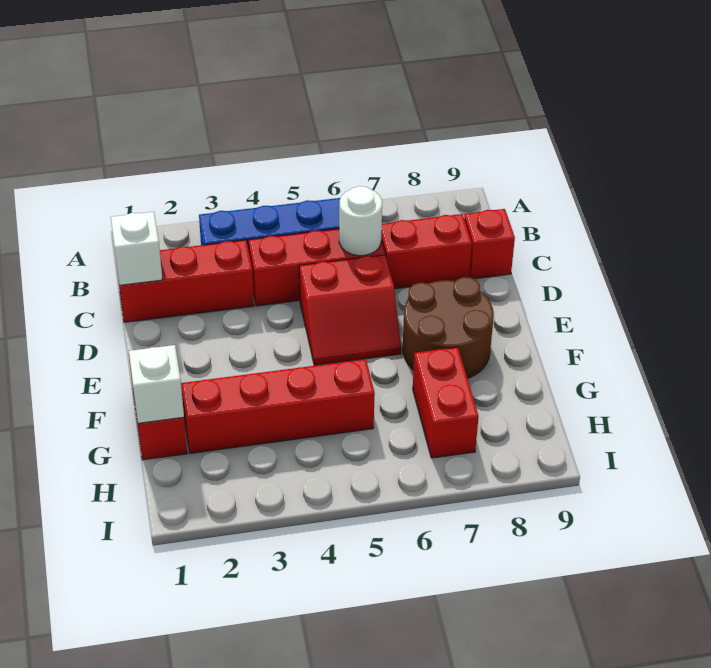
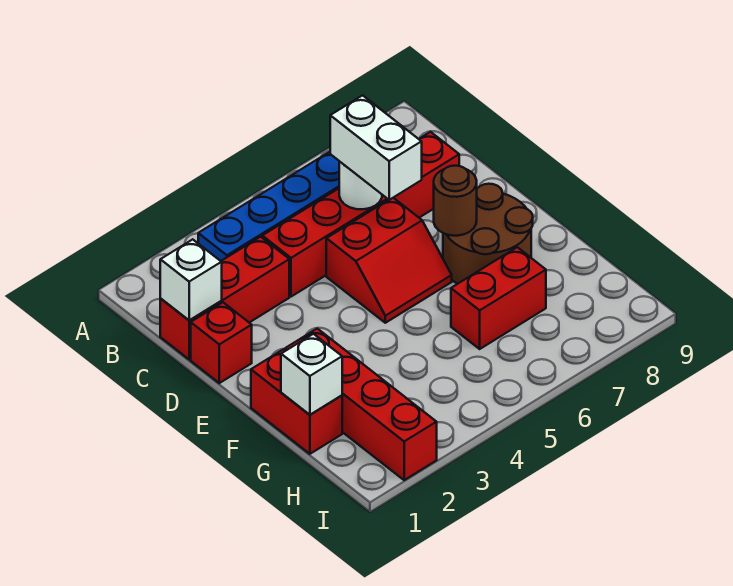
none -> white brick C6:D6 level 3
red brick C9 level 1 -> red brick D1 level 1
none -> brown round brick E7 level 2
red brick G2:G5 level 1 -> red brick F2:I2 level 1
red brick G7:H7 level 1 -> red brick G6:G7 level 1

